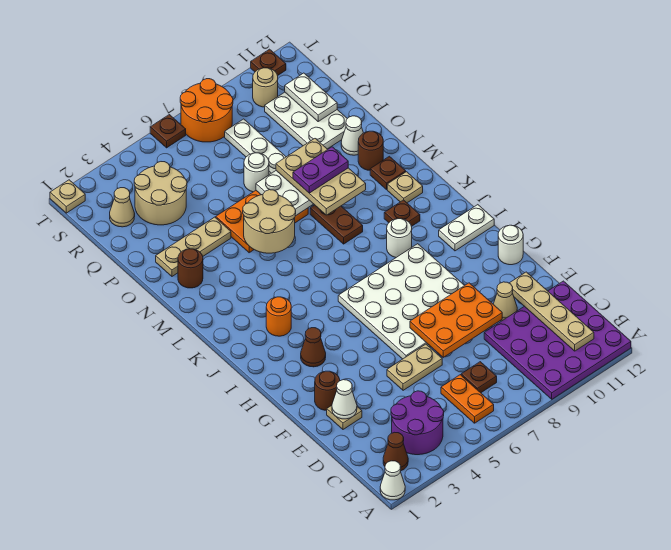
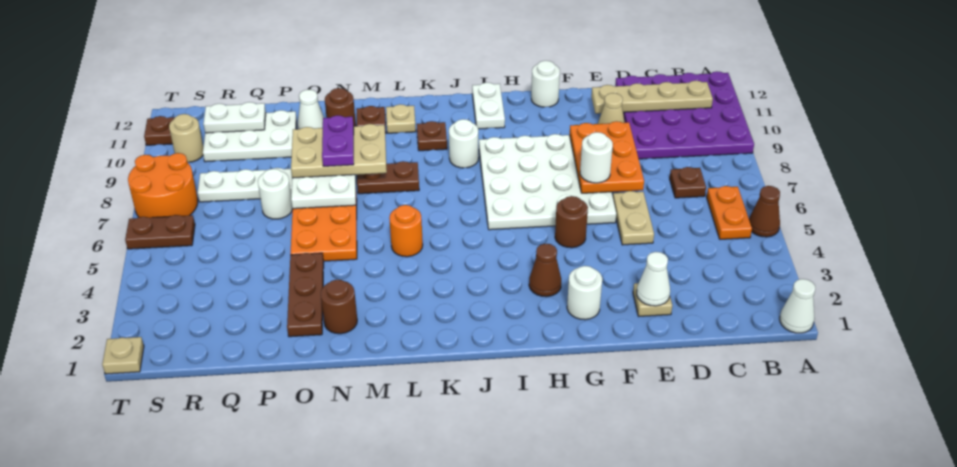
brown cone B2 level 1 -> brown cone A5 level 1
purple round brick B3:C4 level 1 -> none
orange plate B6:C6 level 1 -> orange plate B5:B6 level 1
brown round brick F2 level 1 -> brown round brick G5 level 1
none -> white round brick F7 level 3
none -> white round brick G2 level 1
orange round brick J3 level 1 -> orange round brick L5 level 1
tan round brick M5:N6 level 2 -> none
tan plate O2:O4 level 1 -> brown plate O2:O4 level 1
tan round brick Q3:R4 level 1 -> none
tan cone R2 level 1 -> none
brown plate T6 level 1 -> brown plate S6:T6 level 1

